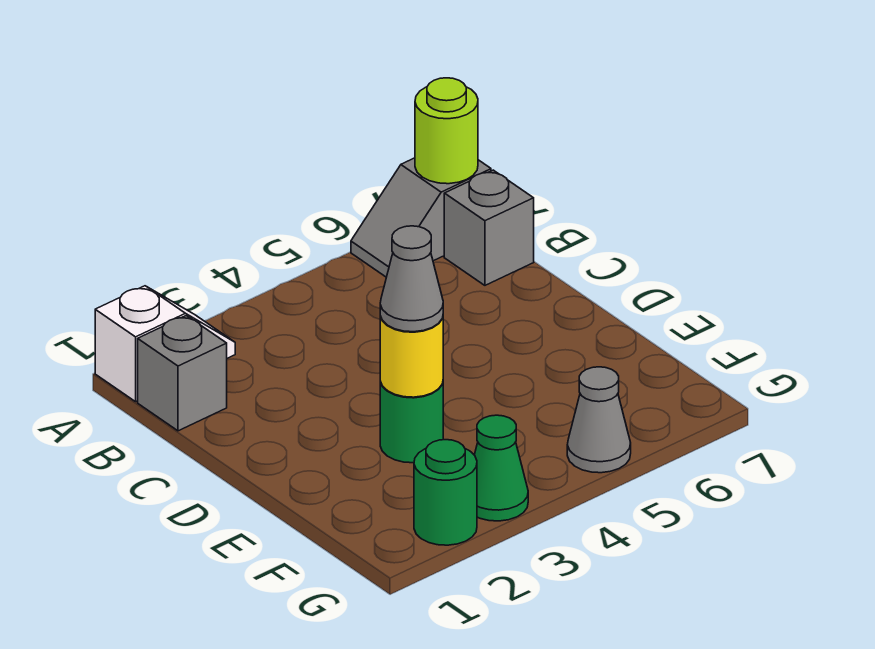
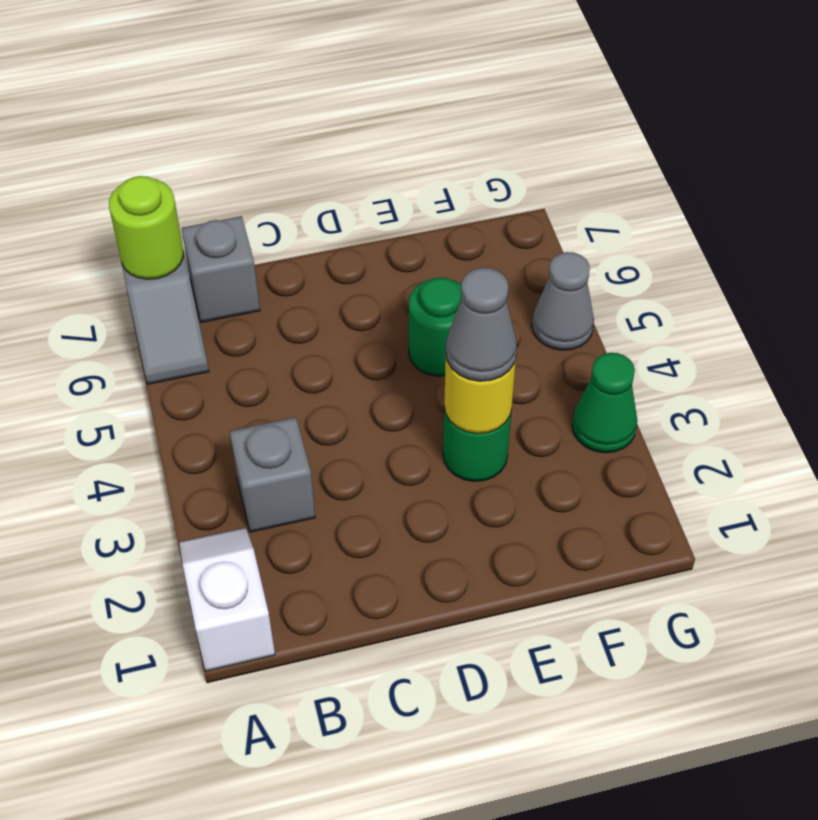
grey brick B1 level 1 -> grey brick B3 level 1
green round brick G2 level 1 -> green round brick E5 level 1

